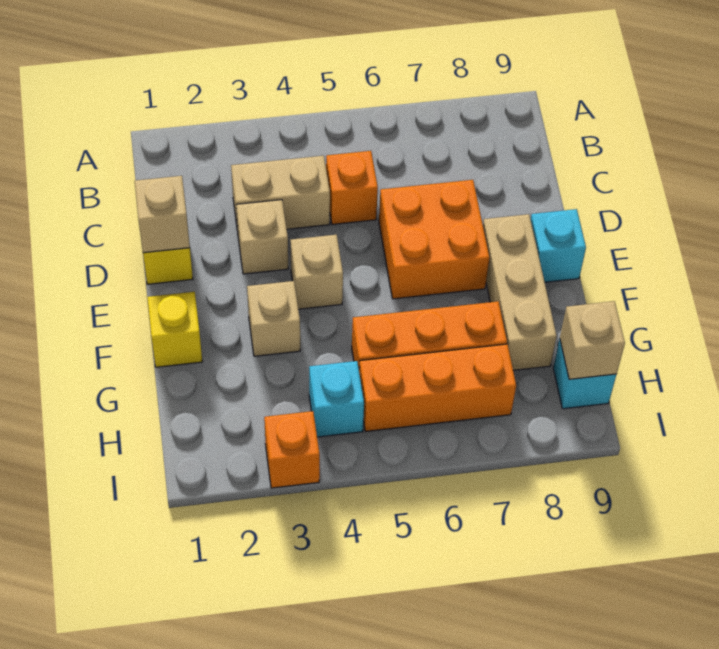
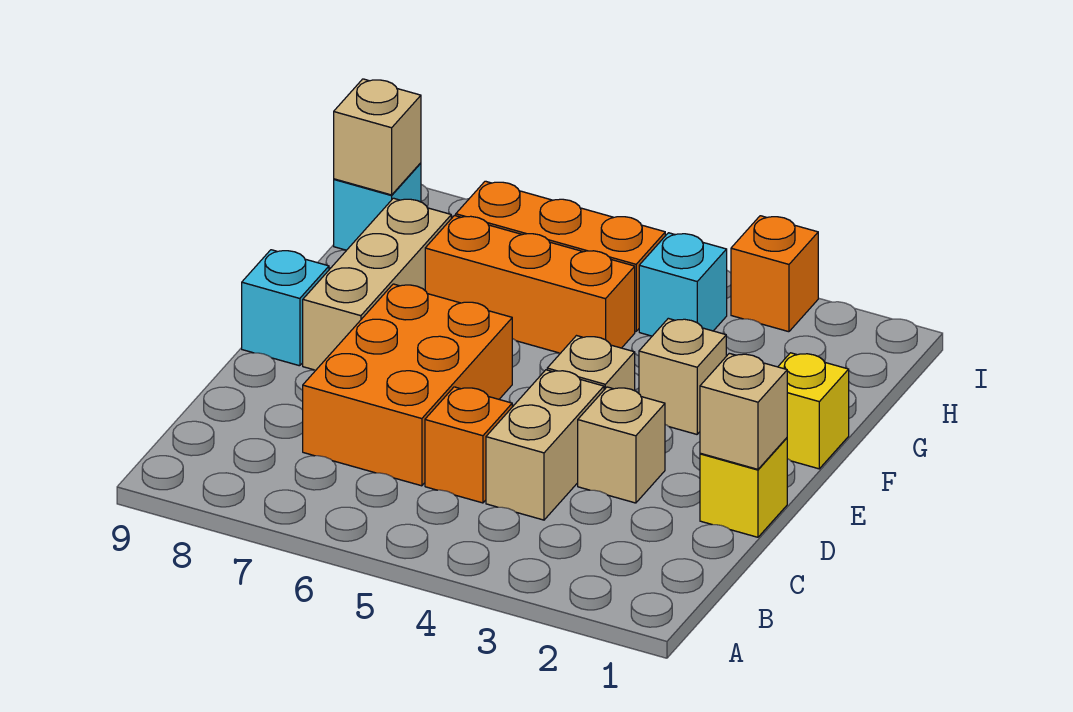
tan brick C3:C4 level 1 -> tan brick C4:D4 level 1
orange brick D6:E7 level 1 -> orange brick C6:E7 level 1

